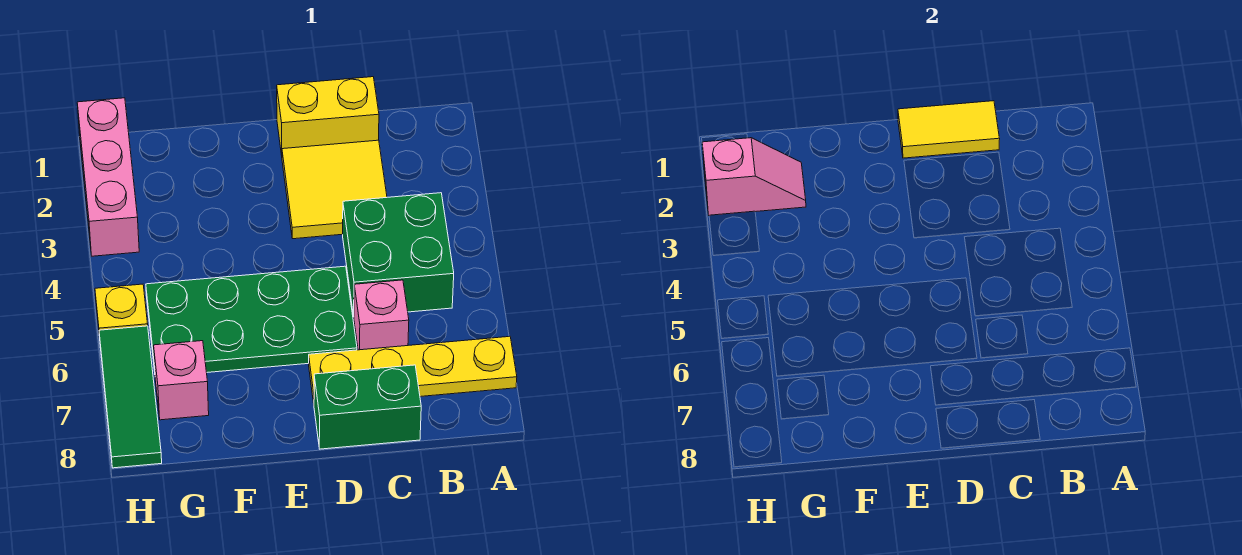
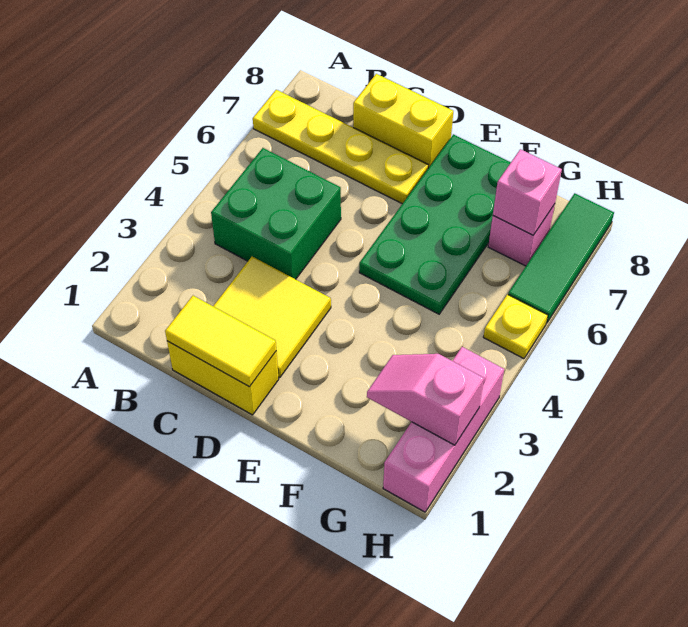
pink brick C6 level 1 -> pink brick G7 level 2
green brick C8:D8 level 1 -> yellow brick C8:D8 level 1
green plate D5:G6 level 1 -> green plate E5:F8 level 1

